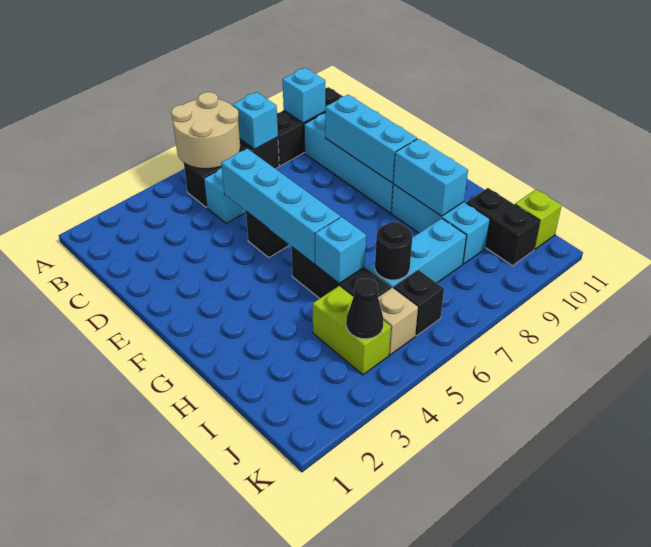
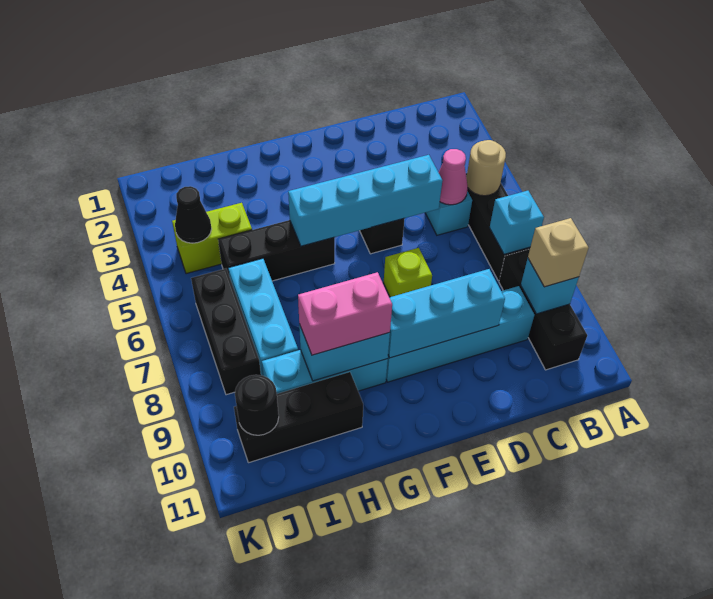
tan round brick A5:B6 level 2 -> tan round brick B5 level 2
none -> pink cone C5 level 2
none -> pink brick G9:H9 level 3
cyan brick H5 level 2 -> none
black round brick I6 level 2 -> black round brick J10 level 2
black brick I10:J10 level 1 -> black brick H10:J10 level 1
tan brick J5 level 1 -> tan brick B9 level 3
black brick J6 level 1 -> black brick J6:J8 level 1
lime brick J11 level 1 -> lime brick E7 level 1

